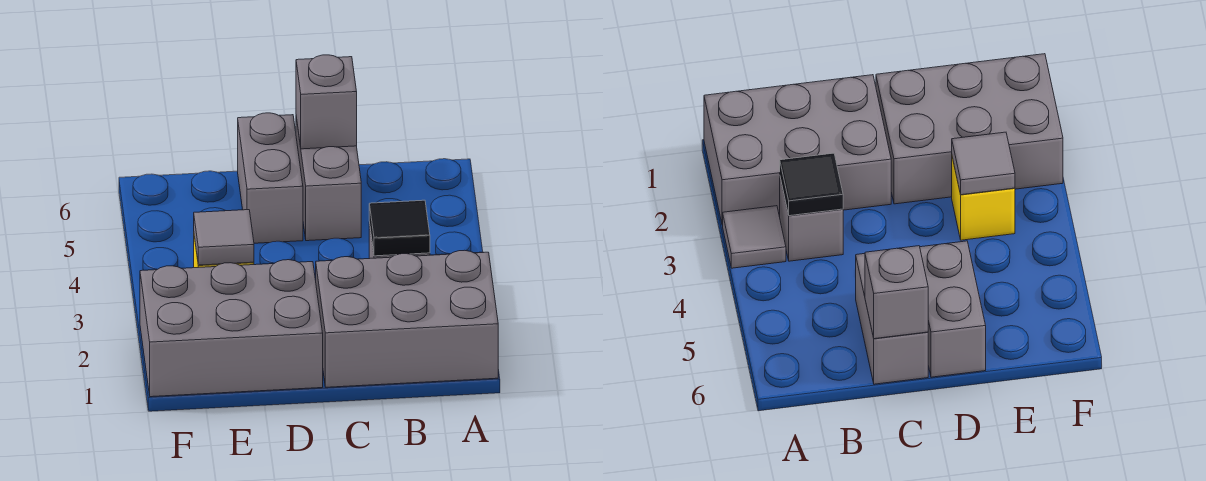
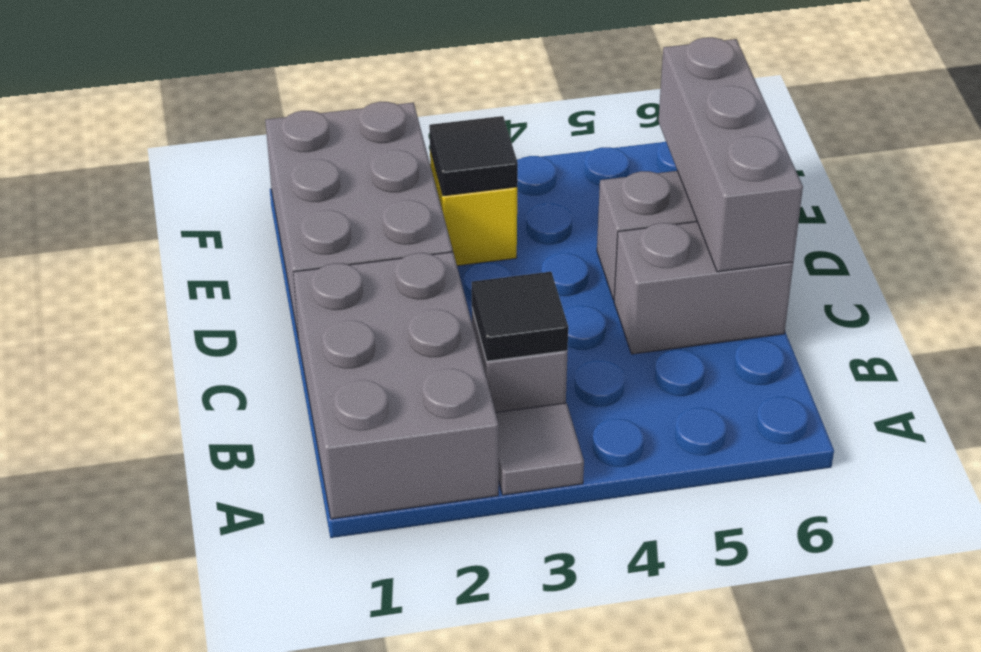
grey brick C6 level 2 -> grey brick C6:E6 level 2
grey tile E3 level 2 -> black tile E3 level 2

